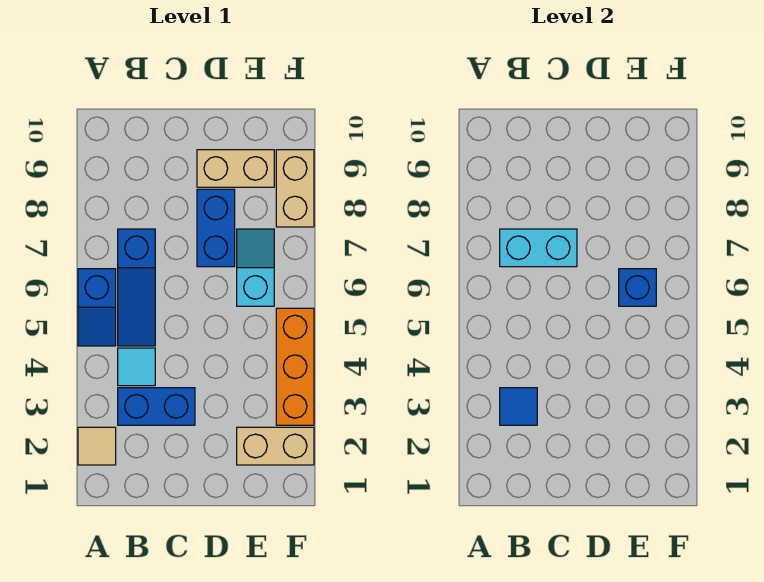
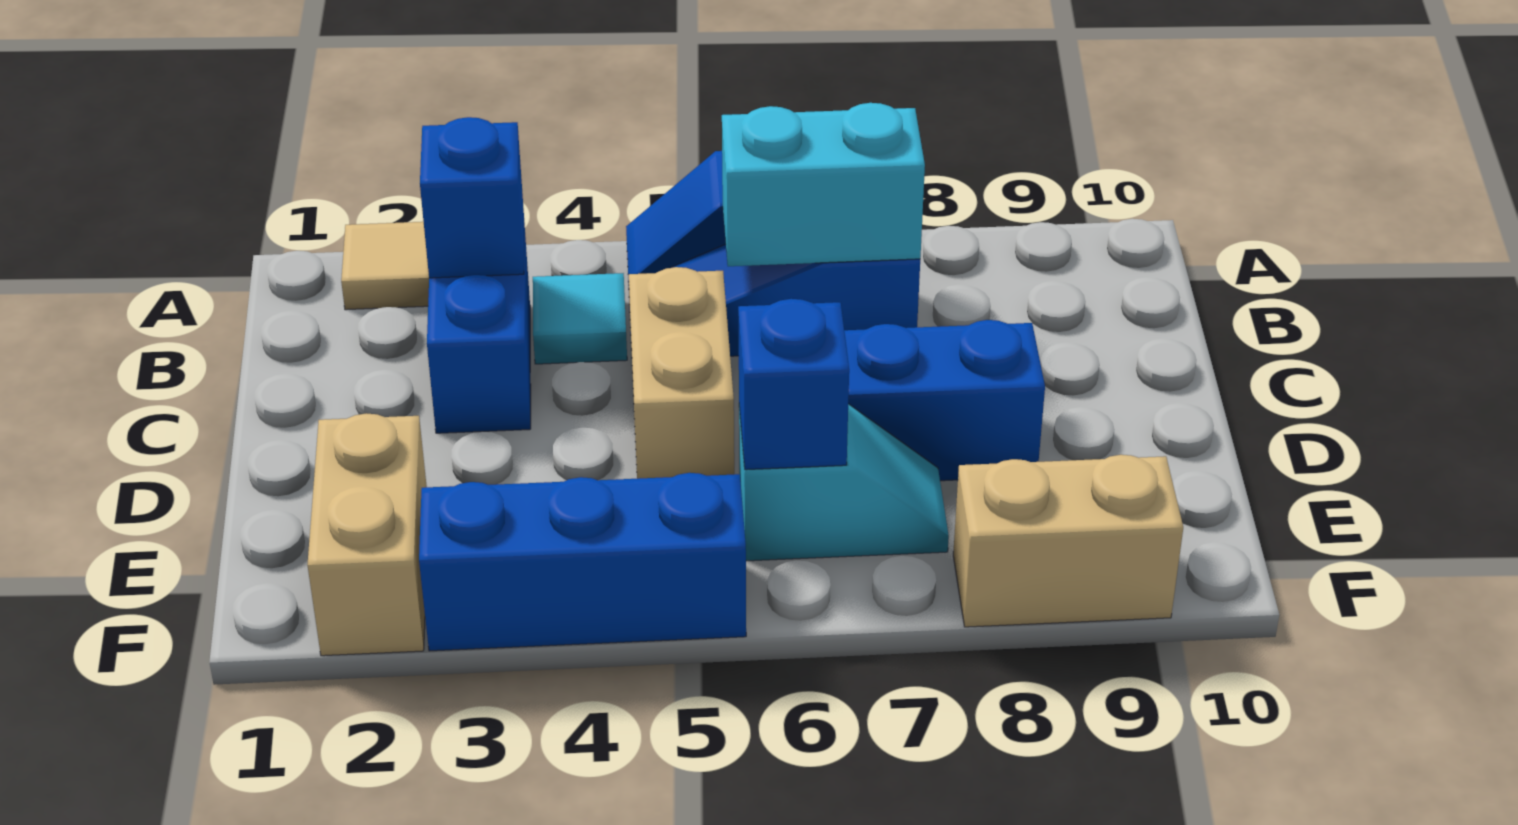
blue tile B3 level 2 -> blue brick B3 level 2
cyan brick B7:C7 level 2 -> cyan brick B6:B7 level 2
tan brick D9:E9 level 1 -> tan brick C5:D5 level 1
orange brick F3:F5 level 1 -> blue brick F3:F5 level 1

